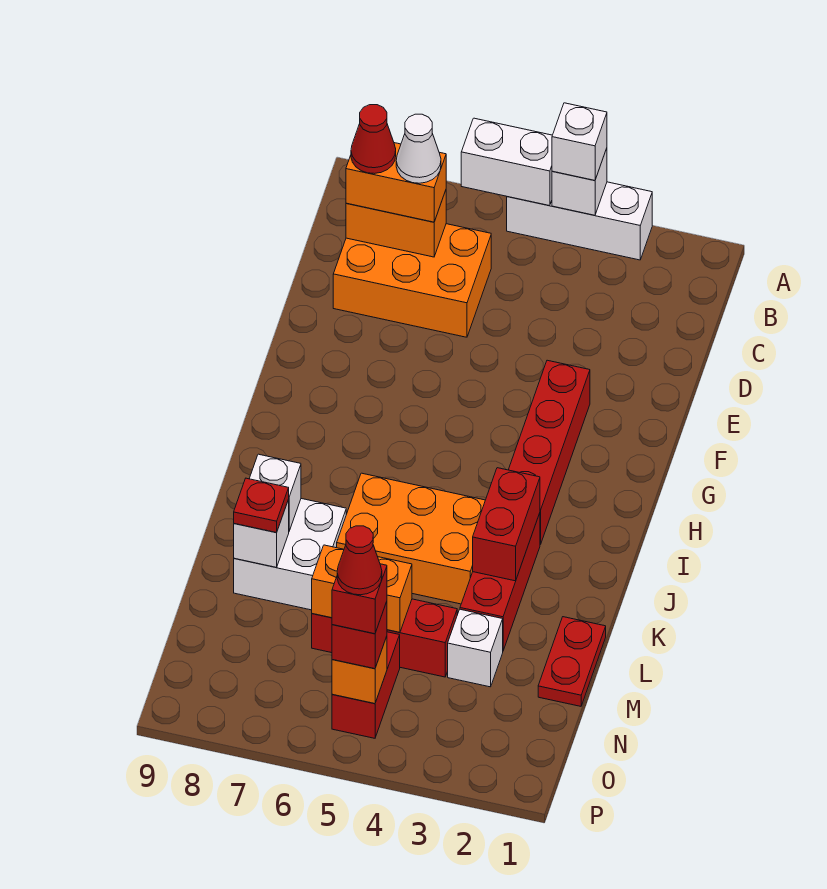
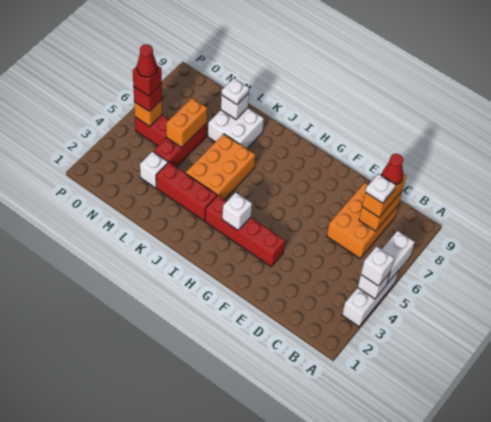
white cone C7 level 4 -> white plate C7 level 4
red brick J3:K3 level 2 -> none
white brick K8 level 2 -> white brick H3 level 2
red plate L1:M1 level 1 -> none
red plate L8 level 3 -> white plate L8 level 3

